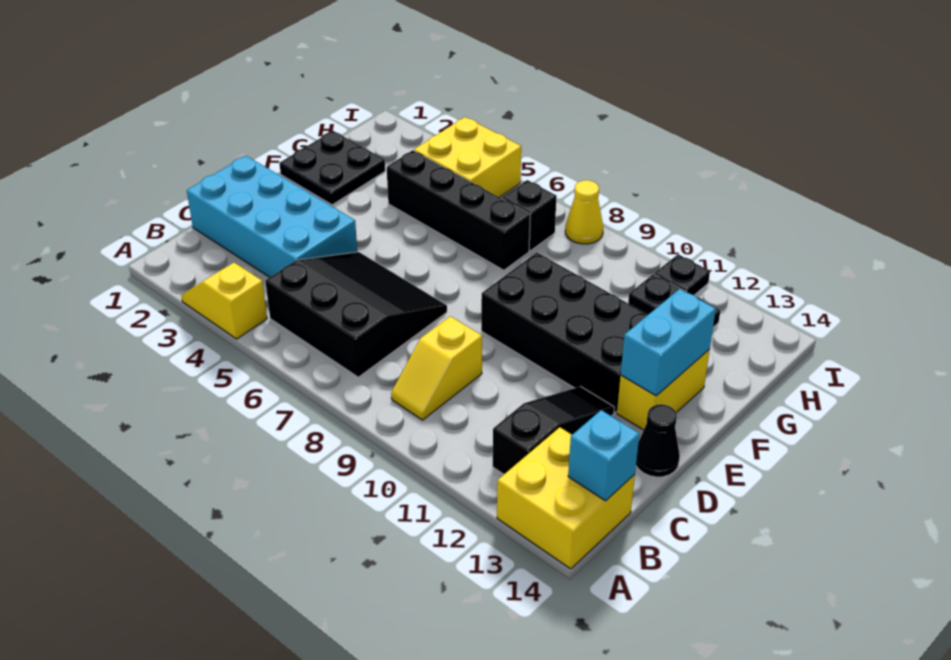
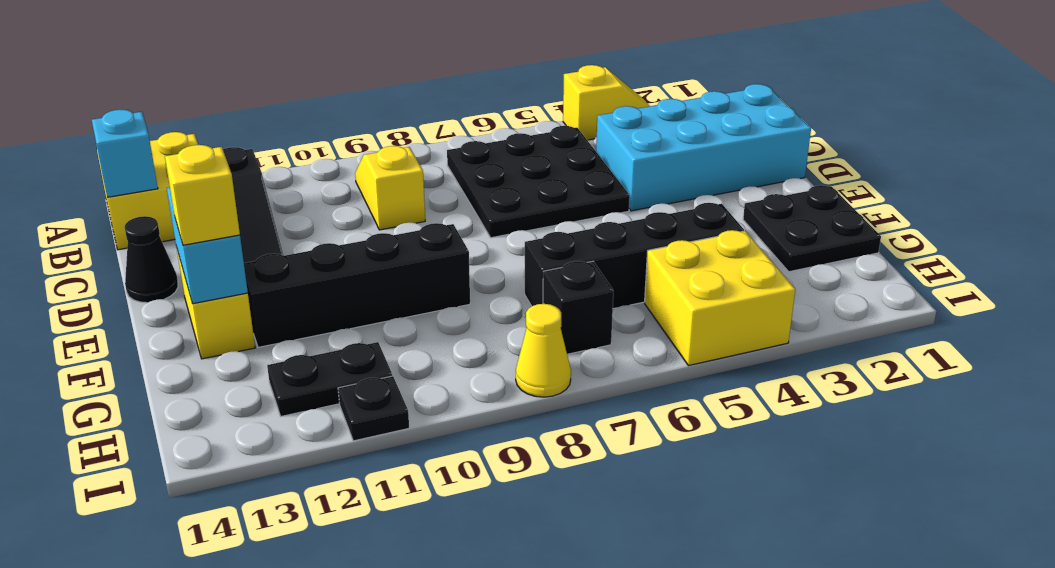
black slope B5:D7 level 1 top B -> black plate B5:D7 level 1
black brick E9:F12 level 1 -> black brick F9:F12 level 1
none -> yellow brick F13 level 3

